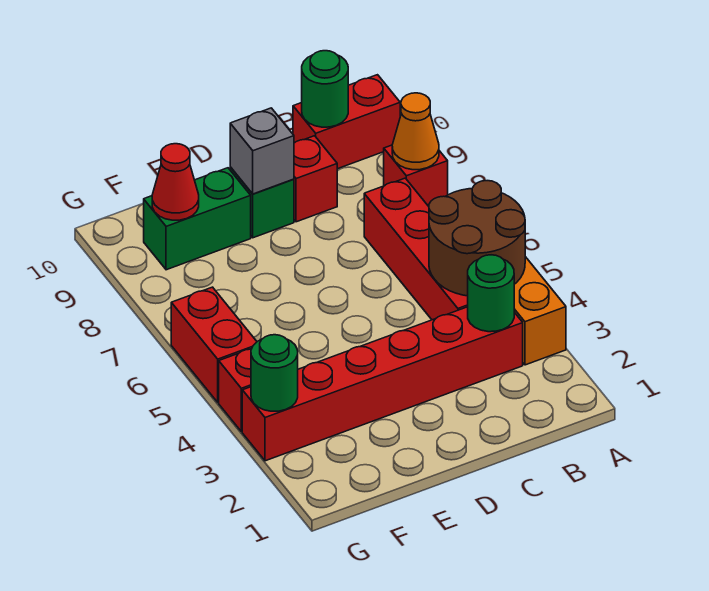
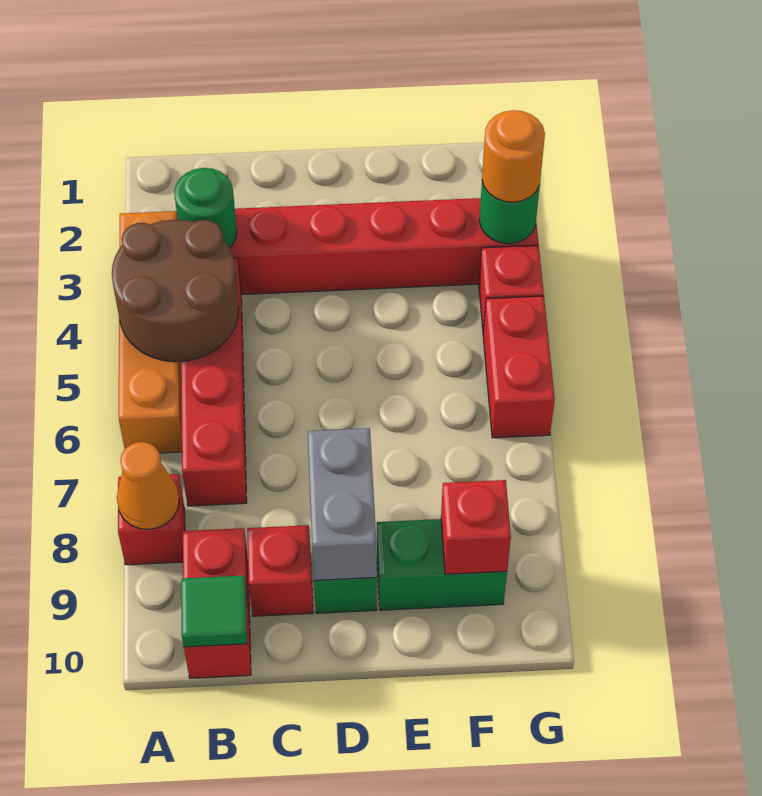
red brick A10:B10 level 1 -> red brick B9:B10 level 1
green round brick B10 level 2 -> green tile B10 level 2
grey brick D9 level 2 -> grey brick D8:D9 level 2
red cone F9 level 2 -> red brick F9 level 2
none -> orange round brick G3 level 3

